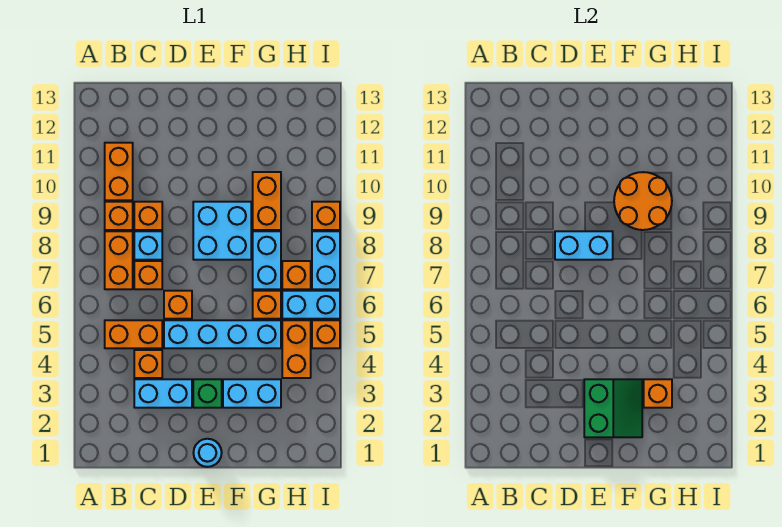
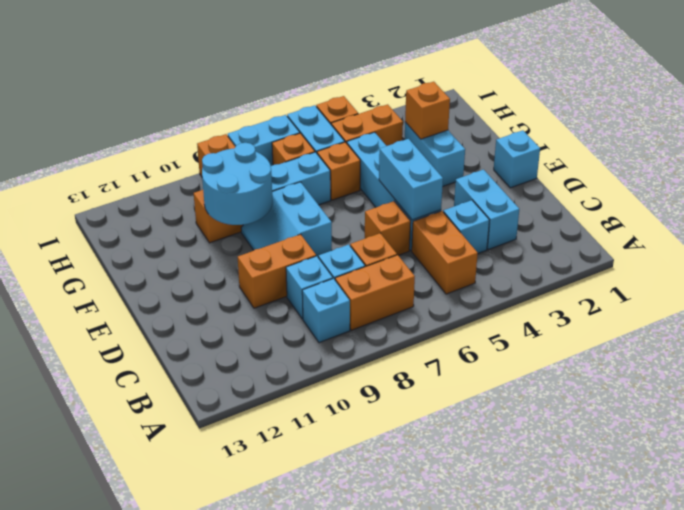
orange brick B9 level 1 -> cyan brick B9 level 1
orange brick B10:B11 level 1 -> orange brick D9:D10 level 1
orange brick C4 level 1 -> cyan brick C4 level 1
orange brick C9 level 1 -> cyan brick C9 level 1
cyan brick D8:E8 level 2 -> cyan brick D5:E5 level 2
cyan round brick E1 level 1 -> cyan brick E1 level 1
green slope E2:F3 level 2 top E -> none
green brick E3 level 1 -> none
cyan brick E8:F9 level 1 -> cyan slope E8:F9 level 1 top 8
orange round brick F9:G10 level 2 -> cyan round brick F9:G10 level 2

